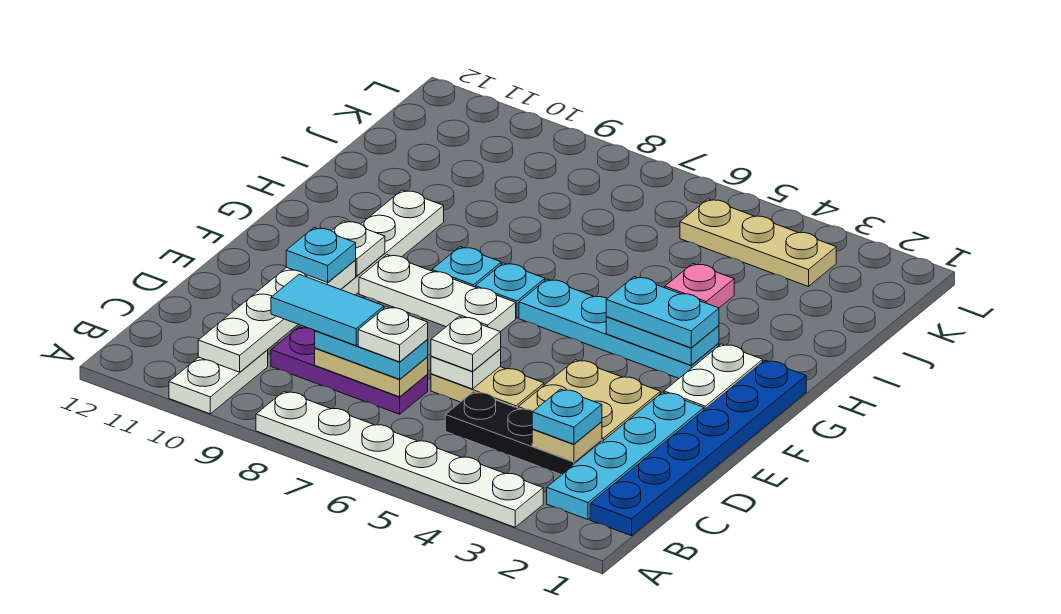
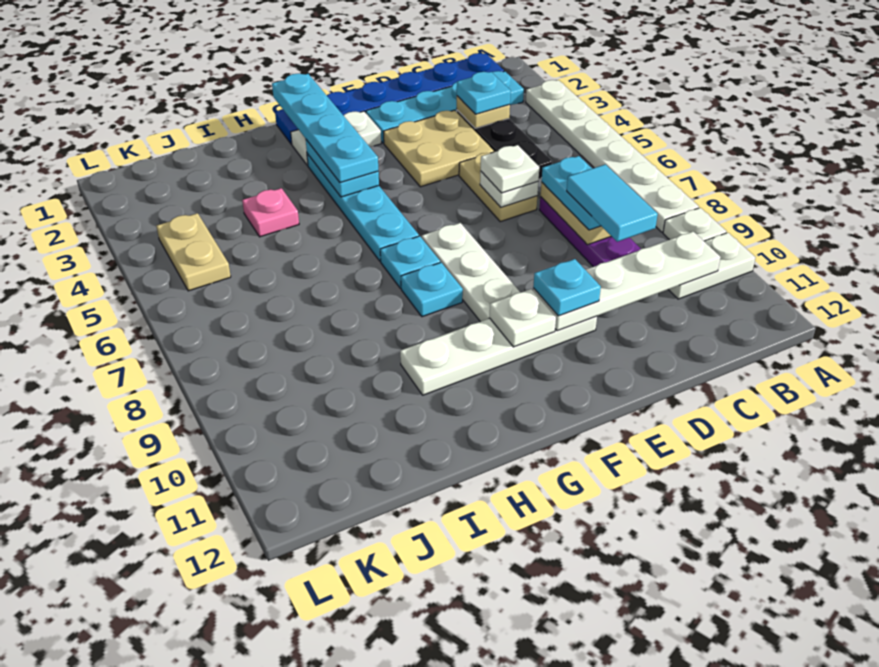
white plate C7 level 4 -> white plate A9 level 1
cyan plate G3:G4 level 3 -> cyan plate G1:G4 level 3
tan plate K3:K5 level 1 -> tan plate K4:K5 level 1

